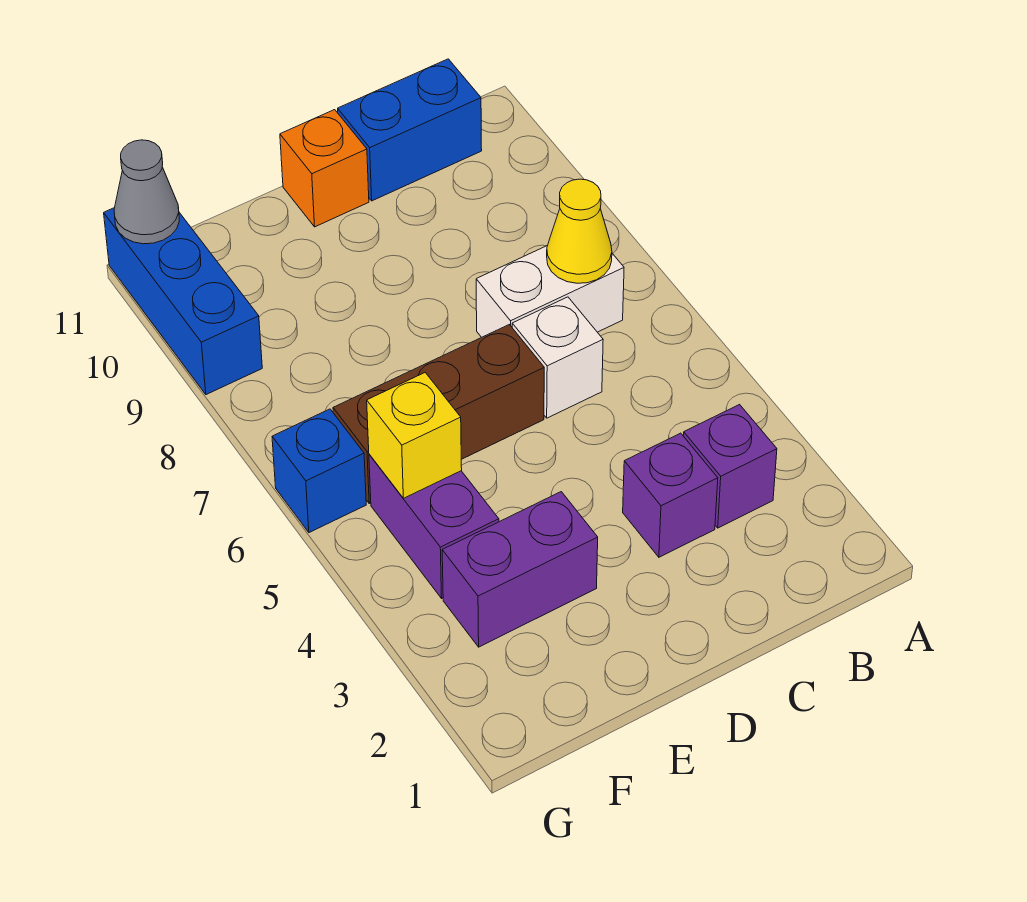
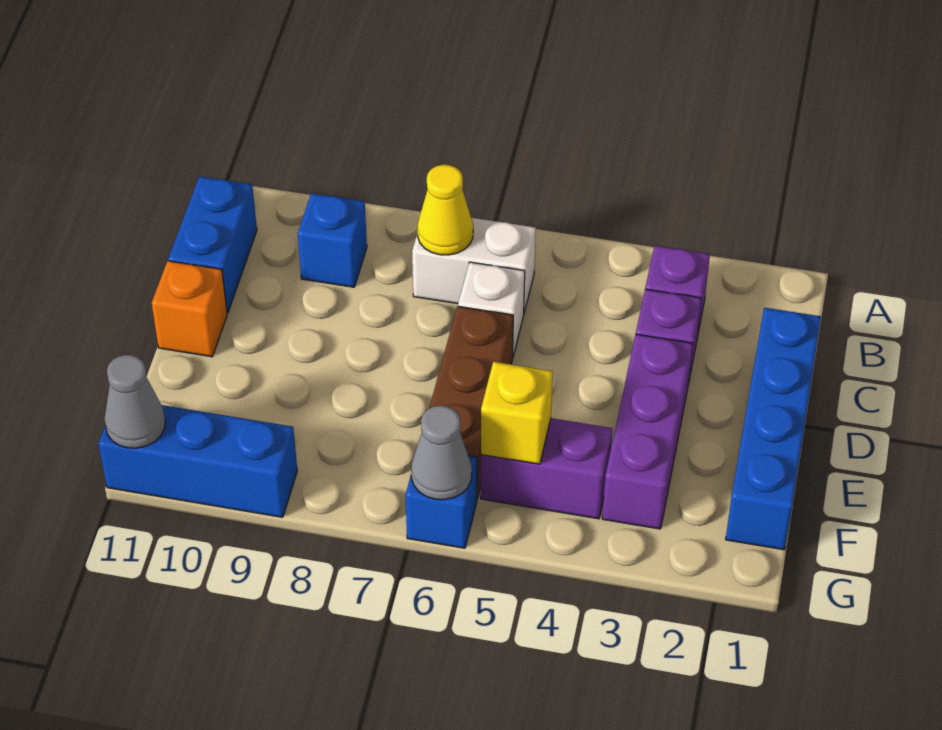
white brick B7:C7 level 1 -> white brick B6:B7 level 1
none -> blue brick B9 level 1
none -> blue brick C1:F1 level 1
purple brick E3:F3 level 1 -> purple brick D3:F3 level 1
none -> grey cone G6 level 2

